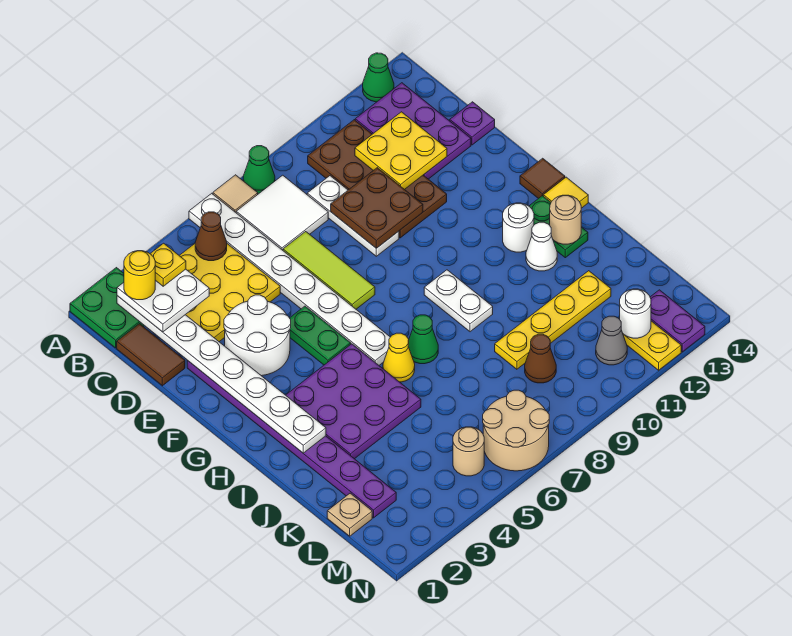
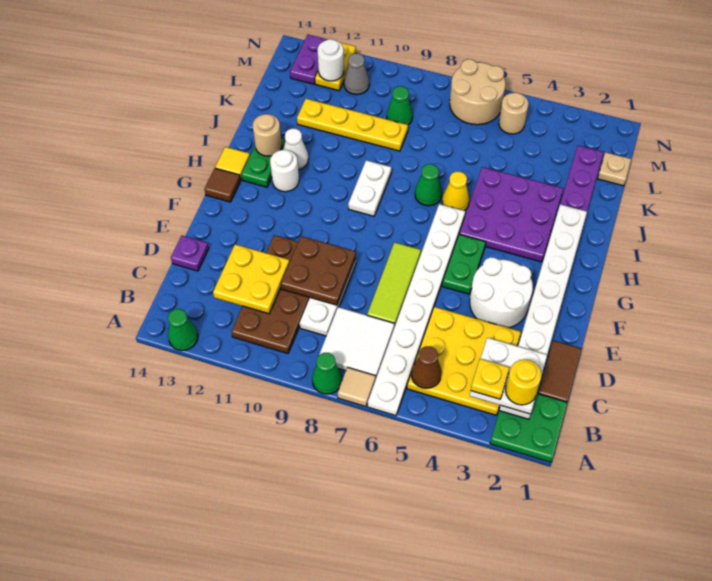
purple plate B12:D13 level 1 -> none
brown cone L9 level 1 -> green cone L9 level 1

